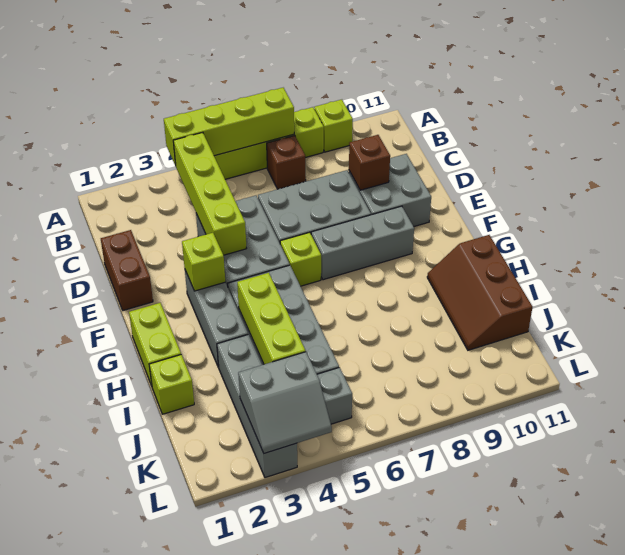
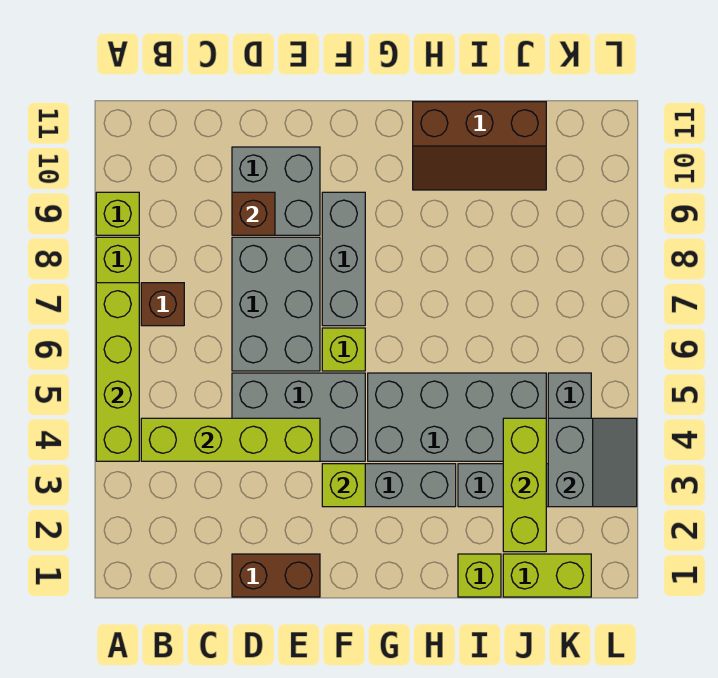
lime brick G1:H1 level 1 -> lime brick J1:K1 level 1
lime brick H4:J4 level 2 -> lime brick J2:J4 level 2

